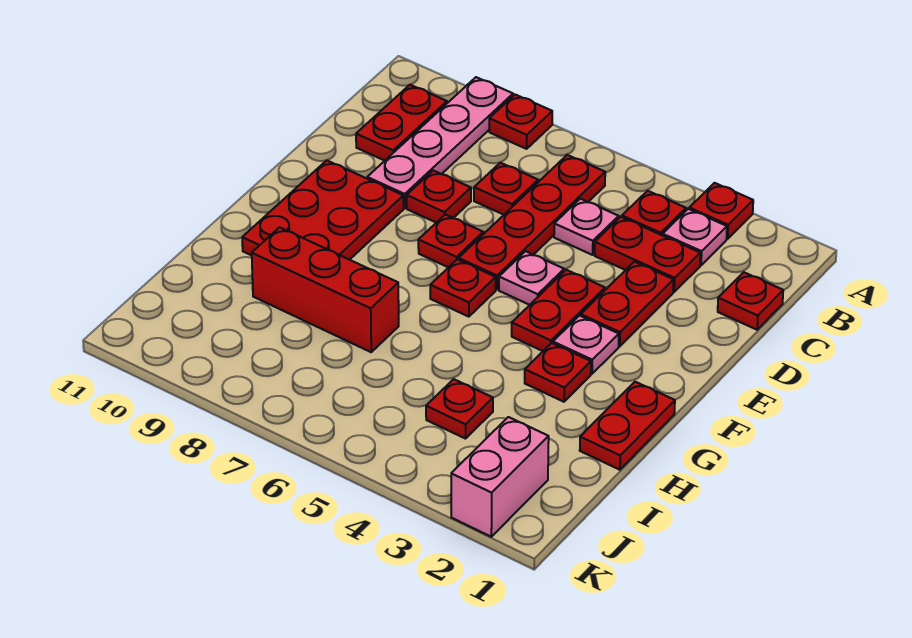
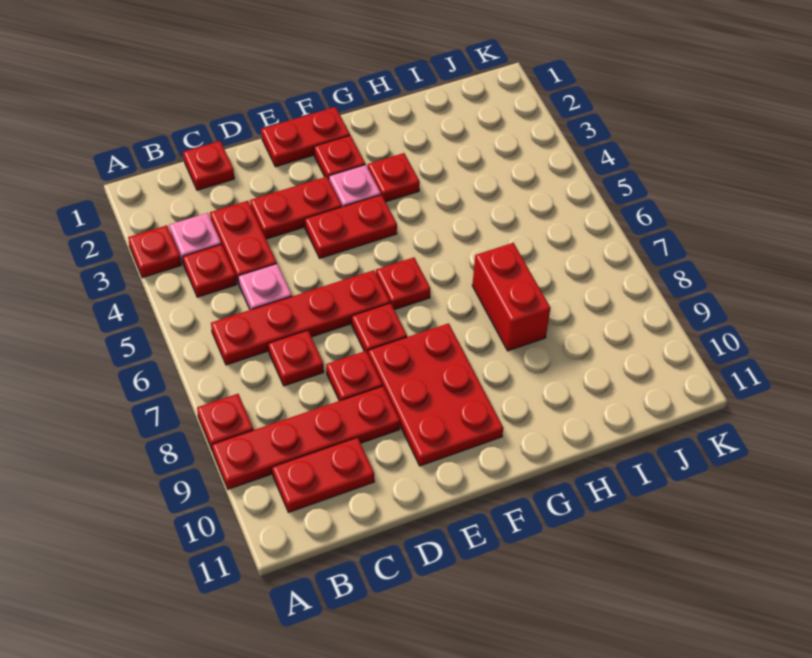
pink plate A9:D9 level 1 -> red plate A9:D9 level 1
pink plate E5 level 1 -> none
red plate E9:G10 level 1 -> red plate E8:F10 level 1
red plate G1:H1 level 1 -> red plate E1:F1 level 1
red brick H7:H9 level 1 -> red brick H7:H8 level 1
red plate I4 level 1 -> red plate F2 level 1
pink brick J2:K2 level 1 -> none

